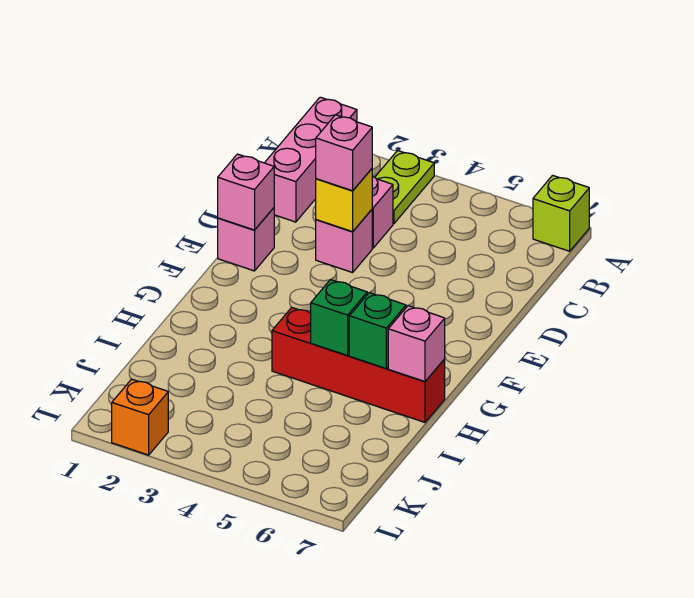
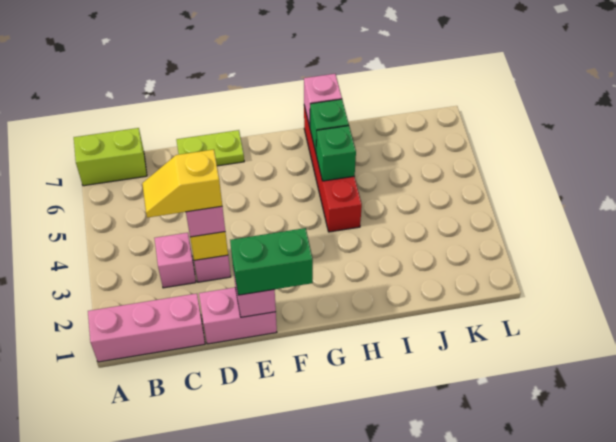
lime plate A3:B3 level 1 -> lime plate D7:E7 level 1
lime brick A7 level 1 -> lime brick A7:B7 level 1
none -> yellow slope C3:D3 level 4 top D
pink brick E1 level 1 -> pink brick D1:E1 level 1
none -> green brick E1:F1 level 3
orange brick L2 level 1 -> none

